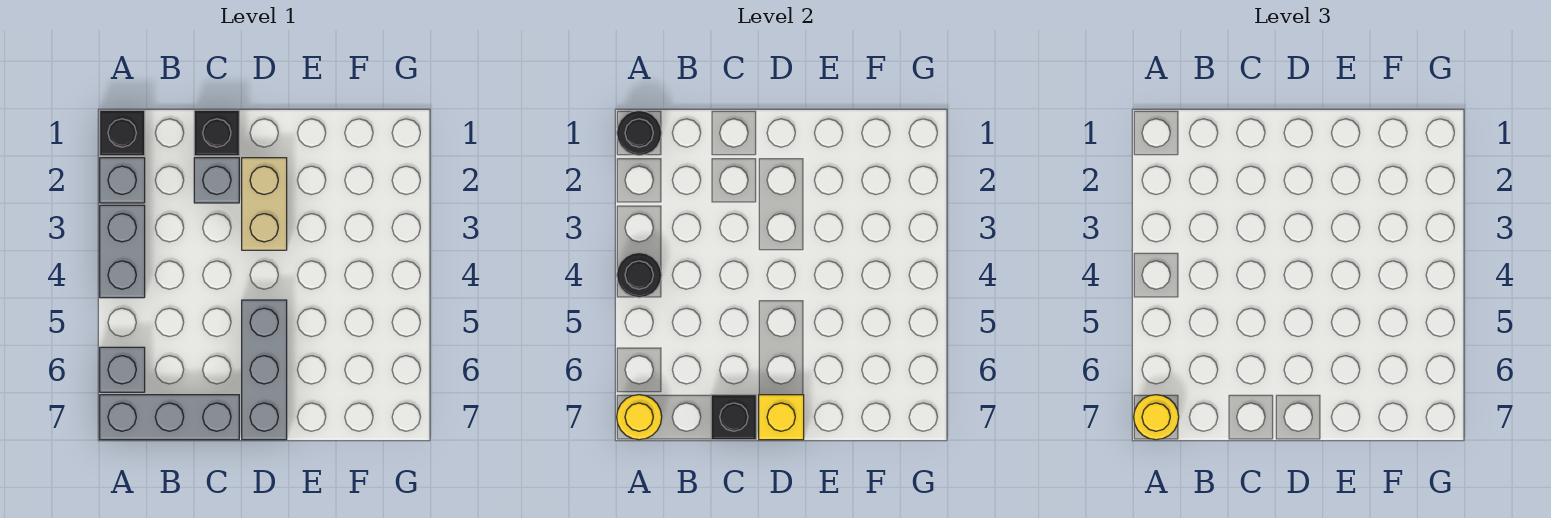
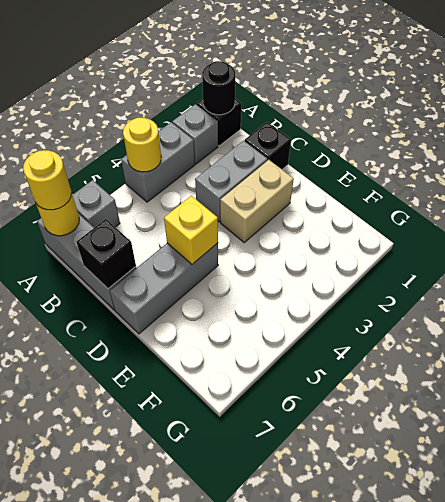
black round brick A4 level 2 -> yellow round brick A4 level 2
grey brick C2 level 1 -> grey brick C2:C3 level 1
yellow brick D7 level 2 -> yellow brick D5 level 2

